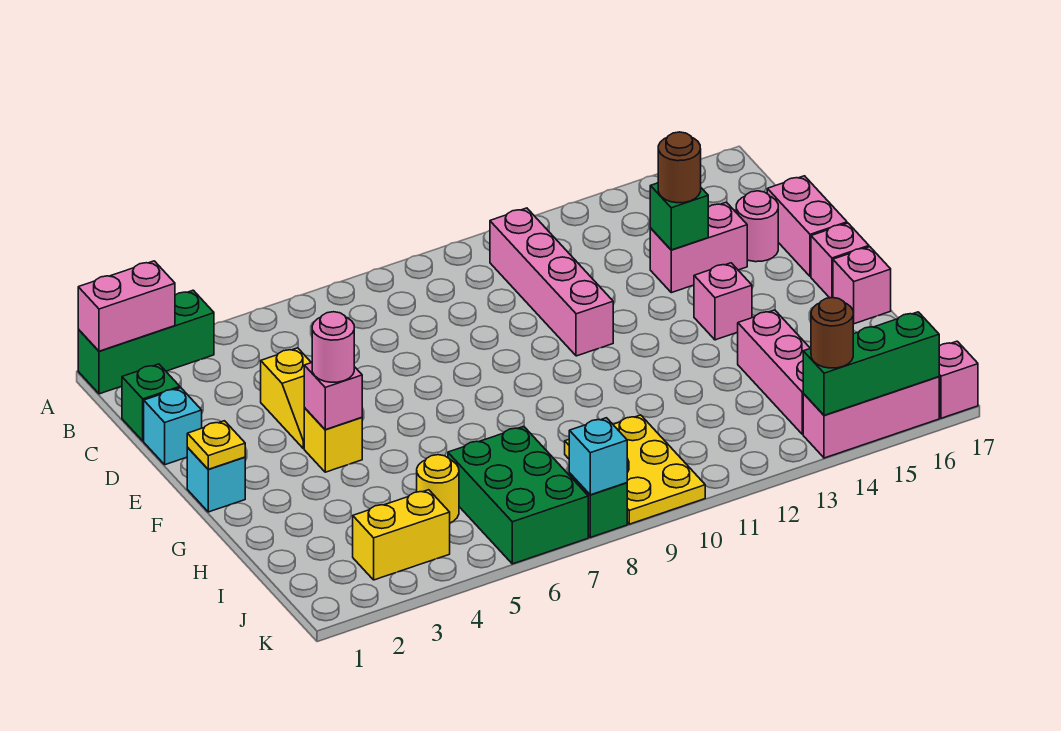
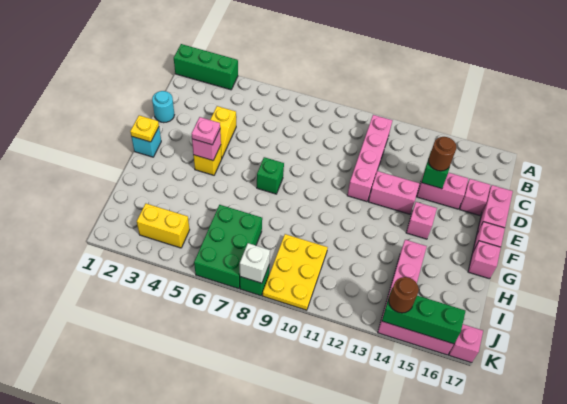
pink brick A1:A2 level 2 -> pink brick E12:E13 level 1
green brick C1 level 1 -> green brick F7 level 1
cyan brick D1 level 1 -> cyan round brick D1 level 1
pink round brick D16 level 1 -> pink brick D16 level 1
pink round brick F4 level 3 -> pink plate F4 level 3
yellow round brick I5 level 1 -> none
cyan brick K8 level 2 -> white brick K8 level 2

